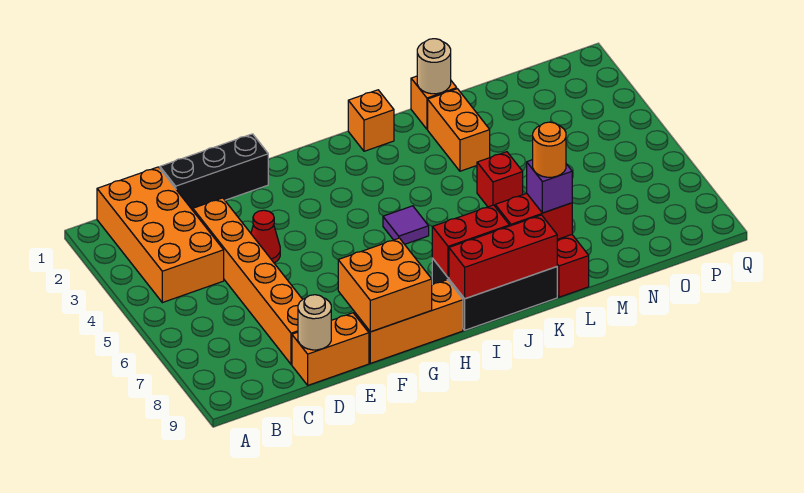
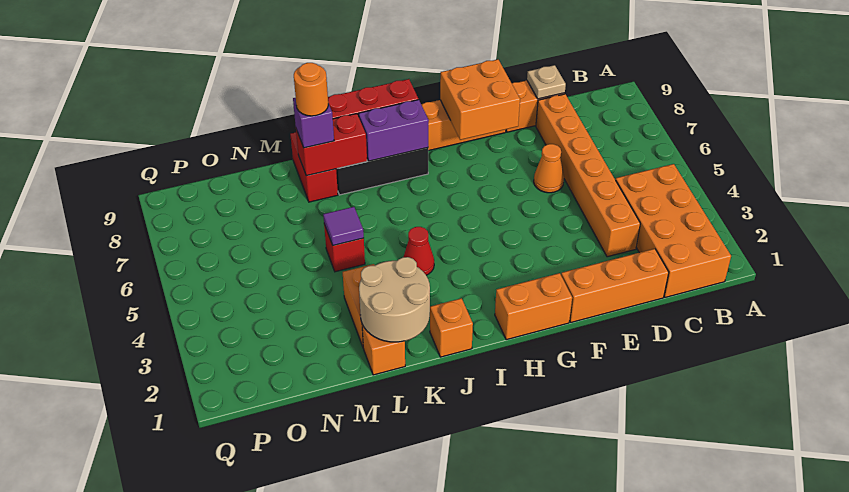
black brick D1:F1 level 1 -> orange brick D1:F1 level 1
tan round brick D9 level 2 -> tan plate D9 level 2
red cone E4 level 1 -> red cone J4 level 1
none -> orange cone E6 level 1
none -> orange brick G1:H1 level 1
purple tile I5 level 1 -> purple tile L5 level 2
red brick I8:J8 level 2 -> purple brick I8:J8 level 2
tan round brick L1 level 2 -> tan round brick K1:L2 level 2

